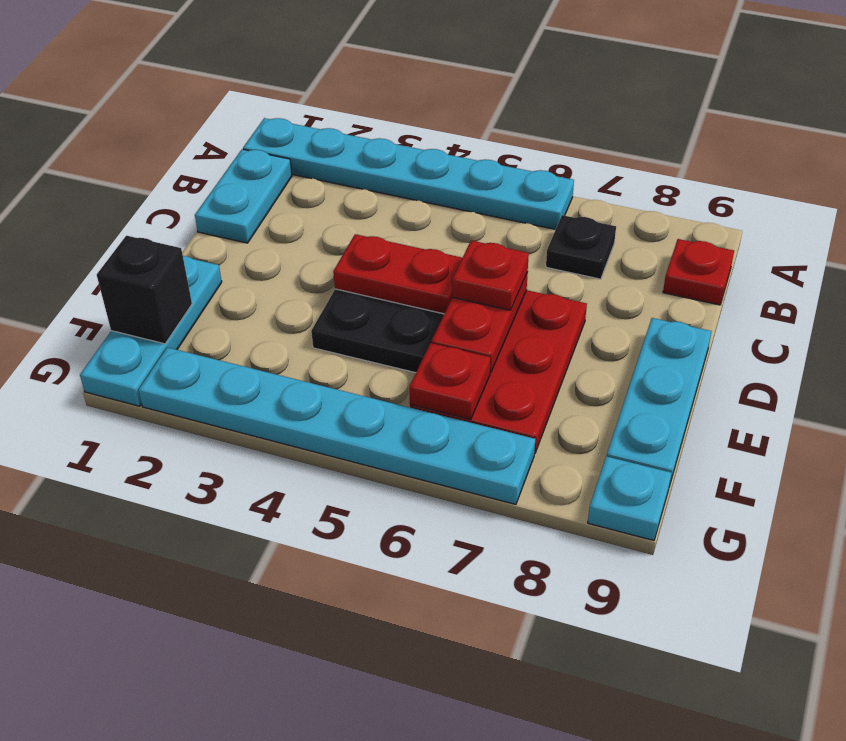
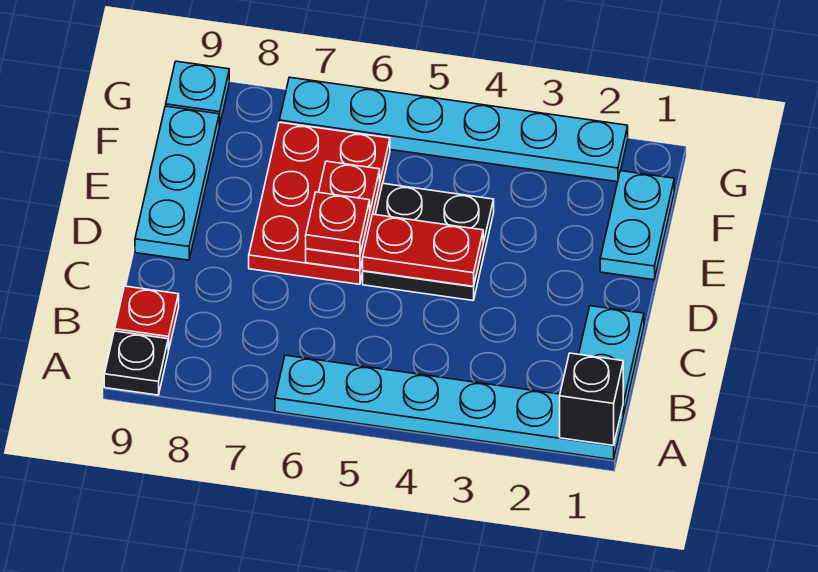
black plate B7 level 1 -> black plate A9 level 1
cyan plate E1:G1 level 1 -> cyan plate E1:F1 level 1
black brick F1 level 2 -> black brick A1 level 2
red plate F6 level 2 -> none

